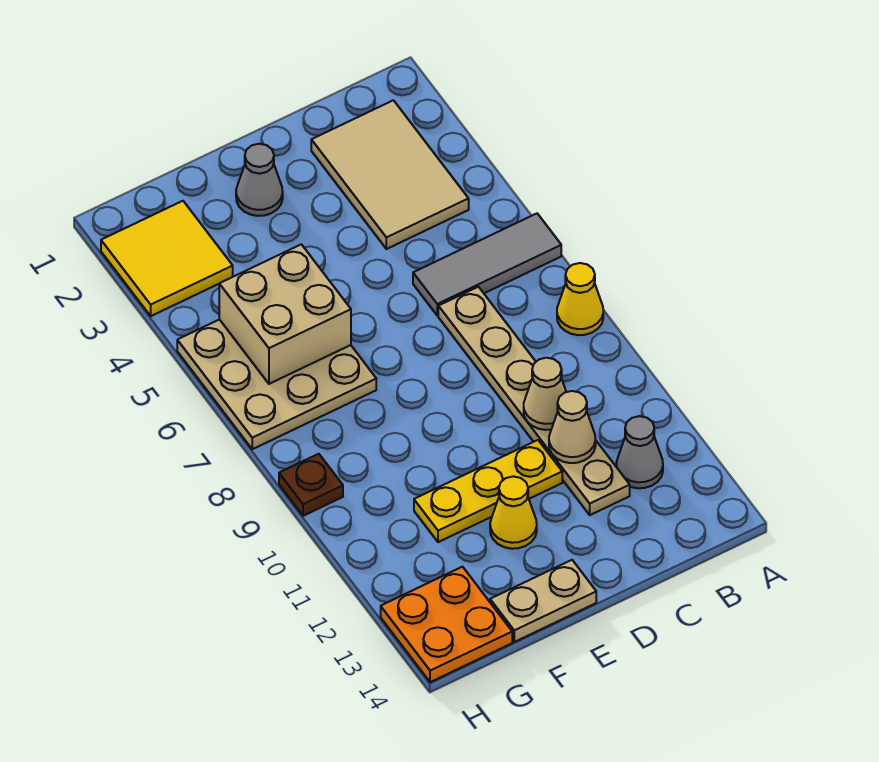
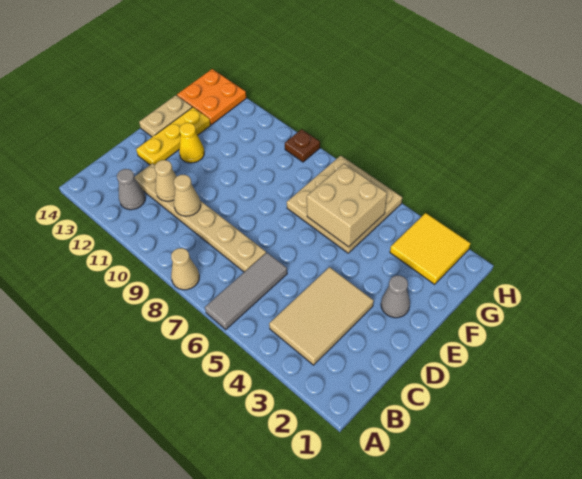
yellow cone A8 level 1 -> tan cone A8 level 1
tan tile B2:C4 level 1 -> tan tile B3:D4 level 1
yellow plate D11:F11 level 1 -> yellow plate D13:F13 level 1

